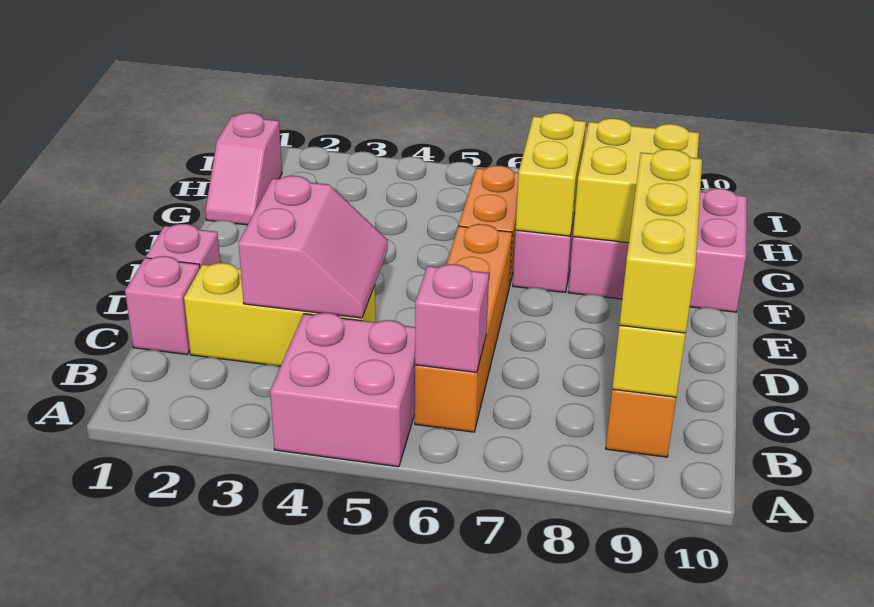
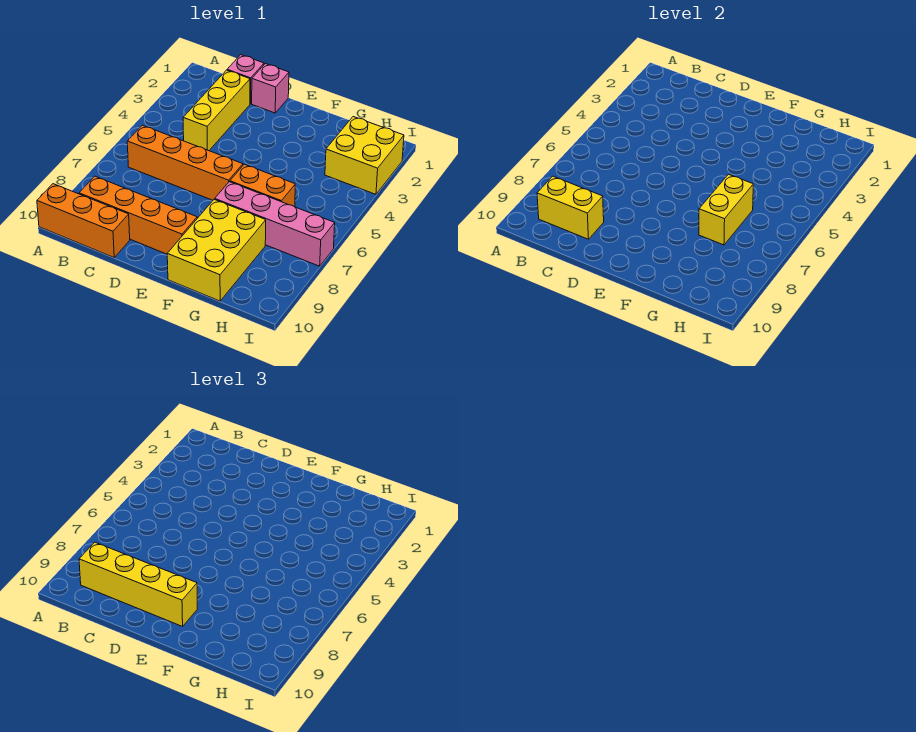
pink brick A4:B5 level 1 -> none
none -> orange brick A10:C10 level 1
pink brick B6 level 2 -> none
yellow brick B9:D9 level 3 -> yellow brick B9:E9 level 3
pink slope C3:D4 level 2 top 3 -> none
yellow brick F7:G7 level 2 -> yellow brick G6:G7 level 2
pink brick F8:G10 level 1 -> yellow brick F8:G10 level 1
yellow brick F8:G9 level 2 -> yellow brick H2:I3 level 1
pink slope G1:H1 level 1 top H -> none

